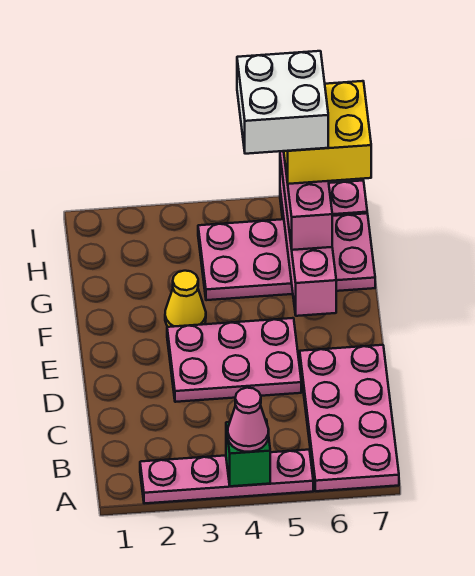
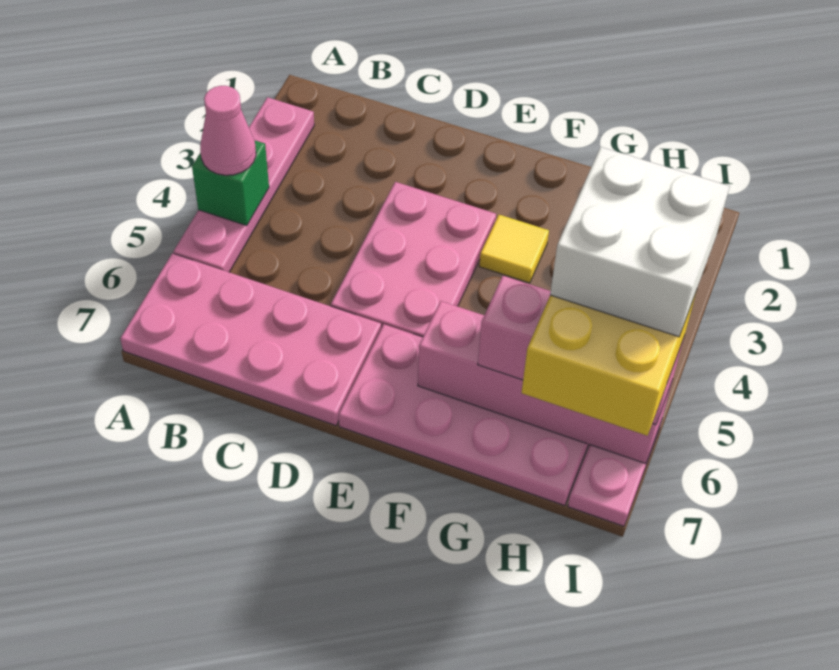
yellow cone F3 level 1 -> yellow tile F3 level 1
pink plate G4:H7 level 1 -> pink plate E6:H7 level 1

